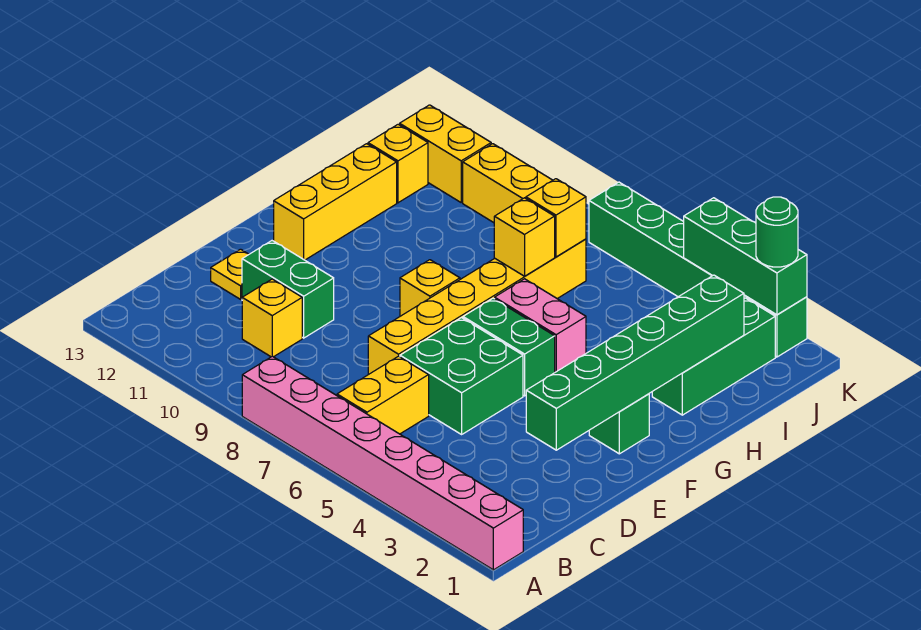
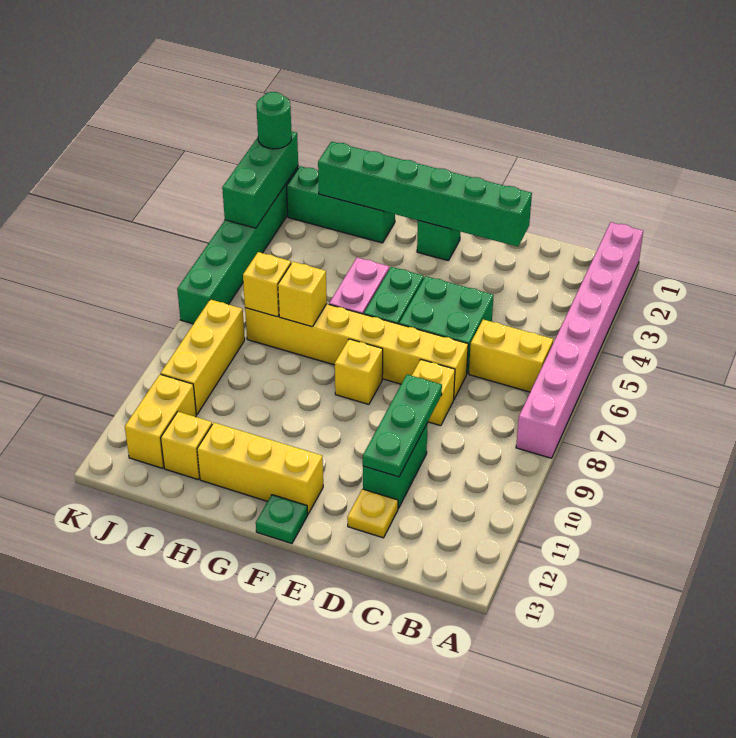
yellow brick C10 level 1 -> yellow brick D8 level 1
none -> green plate D9:D11 level 2
none -> green plate F13 level 1

